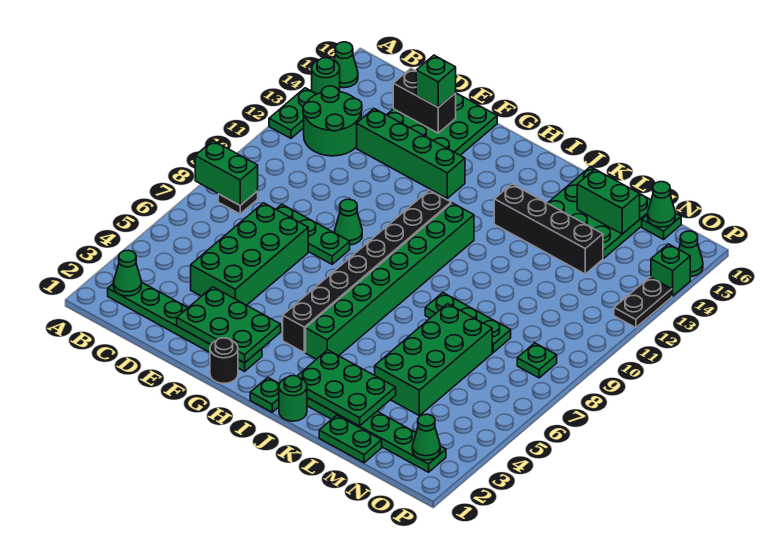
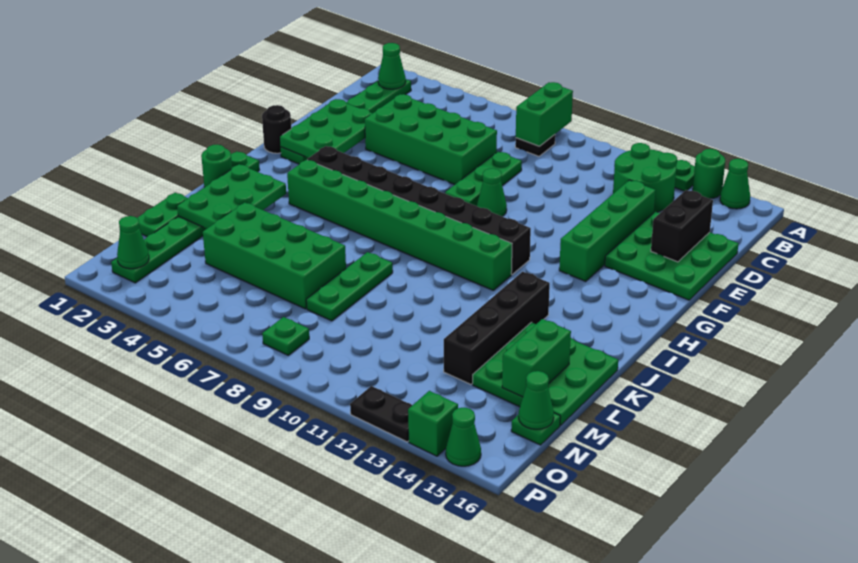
green brick E15 level 3 -> none

